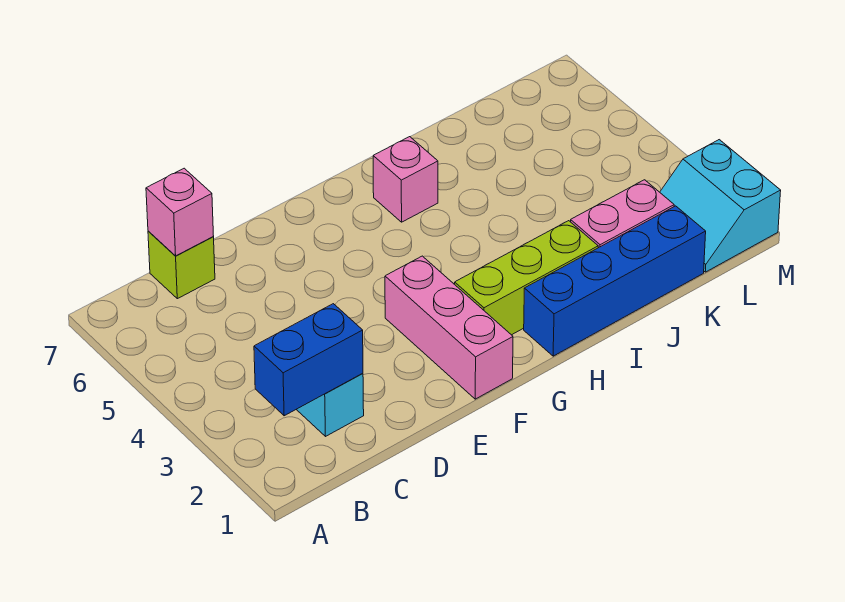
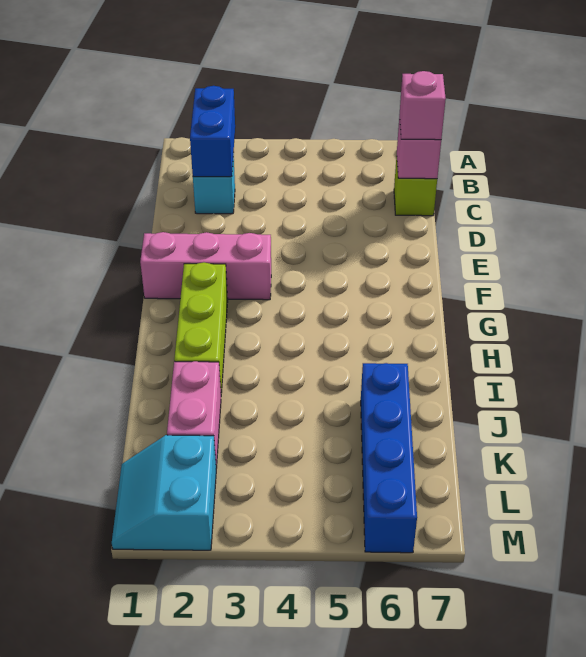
blue brick H1:K1 level 1 -> blue brick J6:M6 level 1
pink brick H6 level 1 -> pink brick C7 level 3
cyan slope L1:M2 level 1 top M -> cyan slope L1:M2 level 1 top 2

